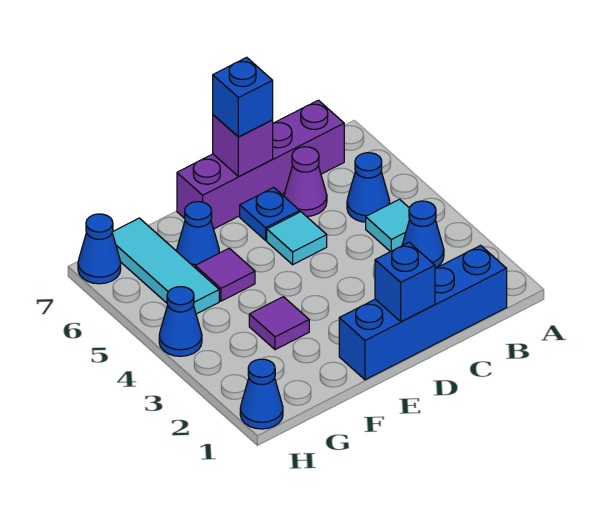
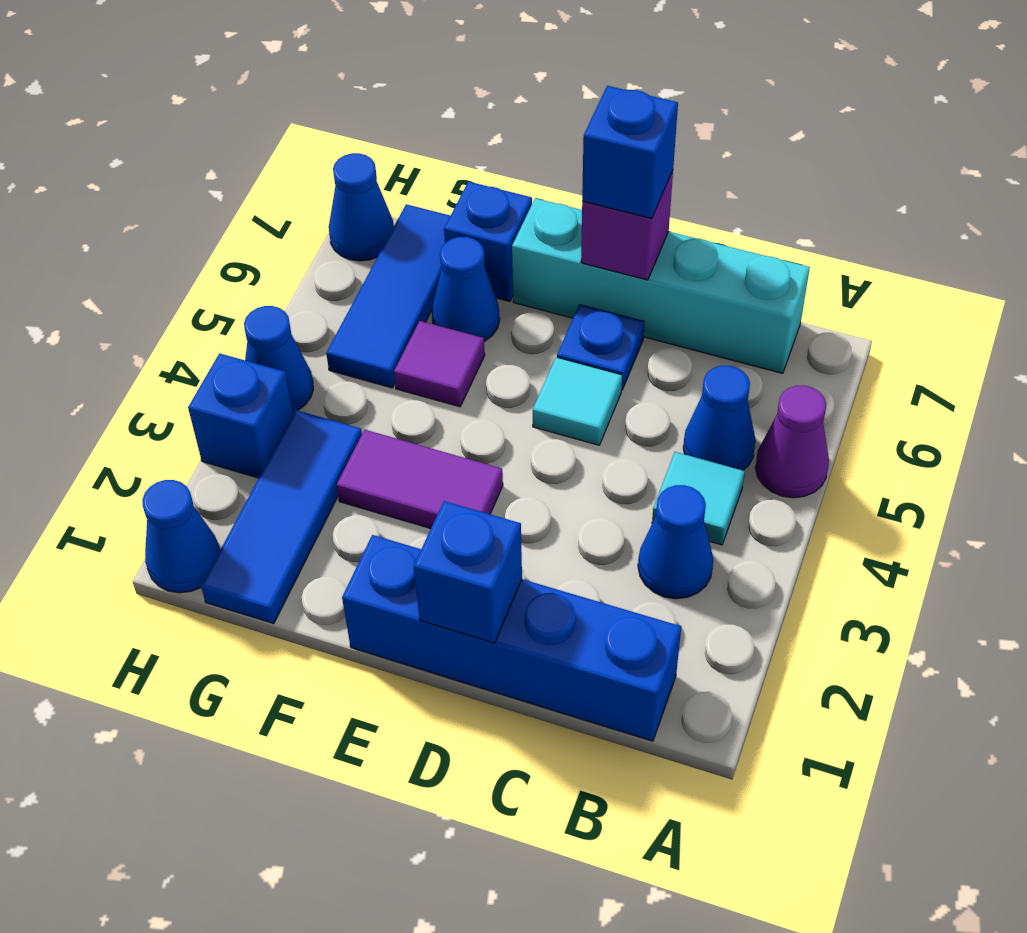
purple brick B7:E7 level 1 -> cyan brick B7:E7 level 1
purple cone C6 level 1 -> purple cone A5 level 1
purple tile F3 level 1 -> purple tile E3:F3 level 1
none -> blue brick F7 level 1
none -> blue tile G1:G3 level 1
cyan tile G5:G7 level 1 -> blue tile G5:G7 level 1
none -> blue brick H3 level 1

